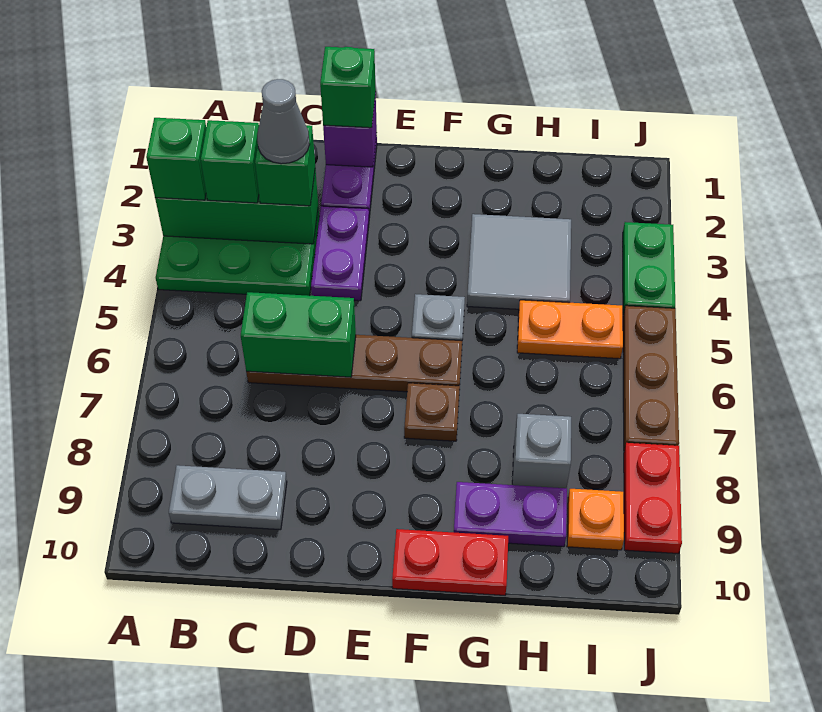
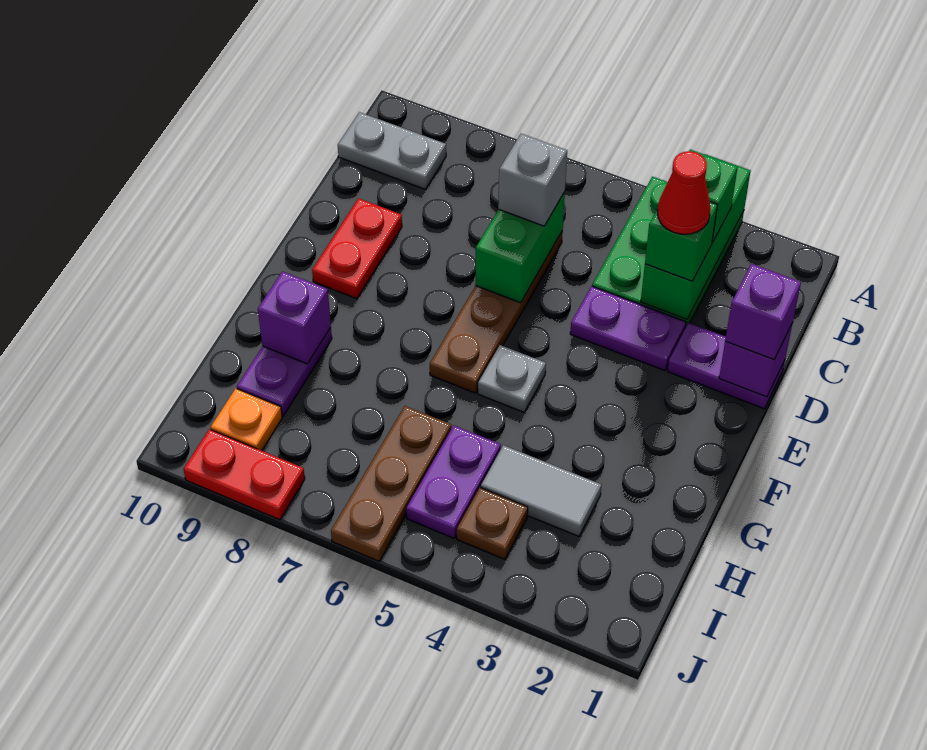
green brick A3 level 3 -> none
grey plate B9:C9 level 1 -> grey plate B9:B10 level 1
grey cone C3 level 4 -> red cone C3 level 4
green brick D1 level 3 -> purple brick D1 level 3
brown plate F7 level 1 -> brown plate I4 level 1
red plate F10:G10 level 1 -> red plate D9:E9 level 1
grey tile G3:H4 level 1 -> grey tile H3:H4 level 1
none -> purple brick G9 level 2
orange plate H5:I5 level 1 -> purple plate H5:I5 level 1
grey brick H8 level 1 -> grey brick C6 level 3
green plate J3:J4 level 1 -> none
brown plate J5:J7 level 1 -> brown plate H6:J6 level 1

